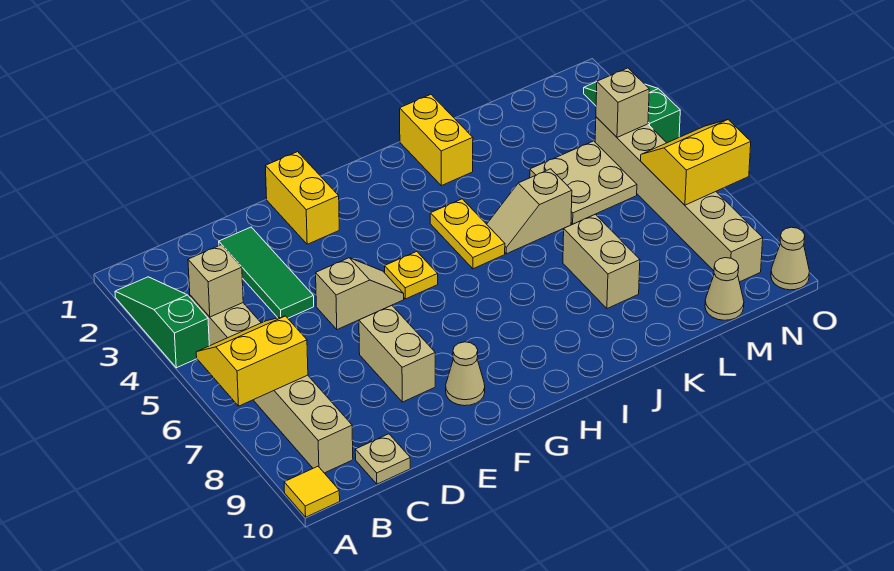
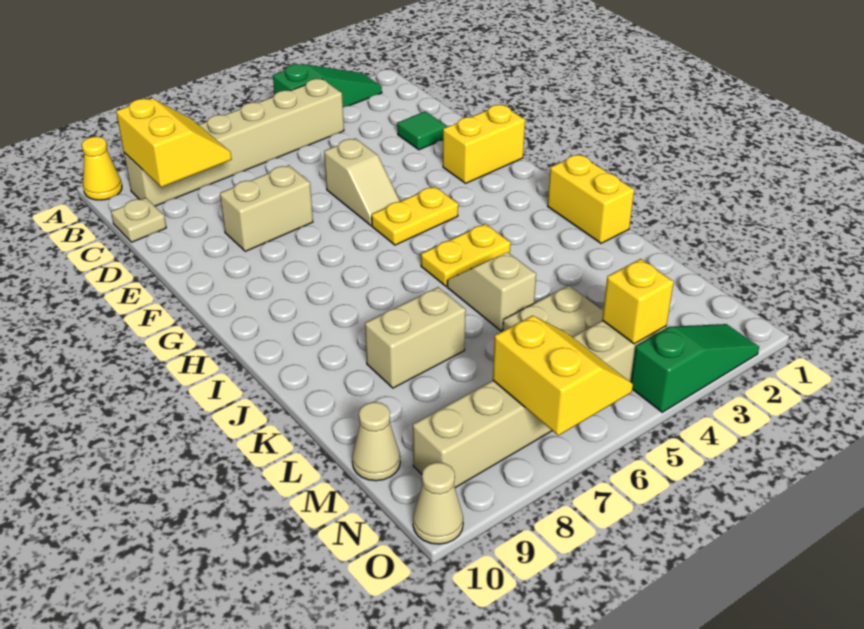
yellow slope A6:B7 level 2 top 7 -> yellow slope B8:C9 level 2 top 9
yellow tile A10 level 1 -> yellow cone A10 level 1
tan brick B4 level 2 -> none
green tile D2:D4 level 1 -> green tile D2 level 1
tan cone F9 level 1 -> none
yellow plate G5 level 1 -> yellow plate G4:G5 level 1
yellow brick J1:J2 level 1 -> yellow brick I1:J1 level 1
tan brick N4 level 2 -> yellow brick N4 level 2

